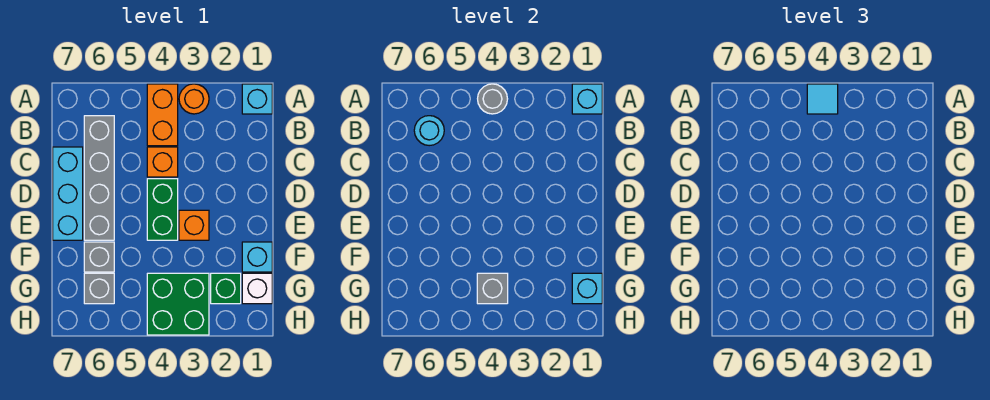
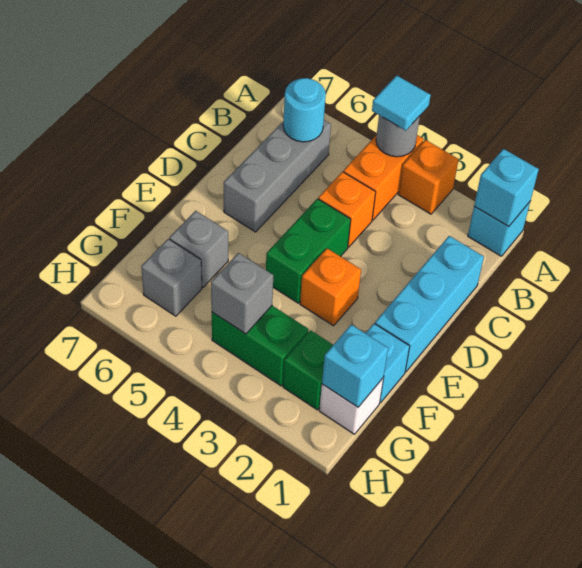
orange round brick A3 level 1 -> orange brick A3 level 1
grey brick B6:E6 level 1 -> grey brick B6:D6 level 1
cyan brick C7:E7 level 1 -> cyan brick C1:E1 level 1
green brick G3:H4 level 1 -> green brick G3:G4 level 1

